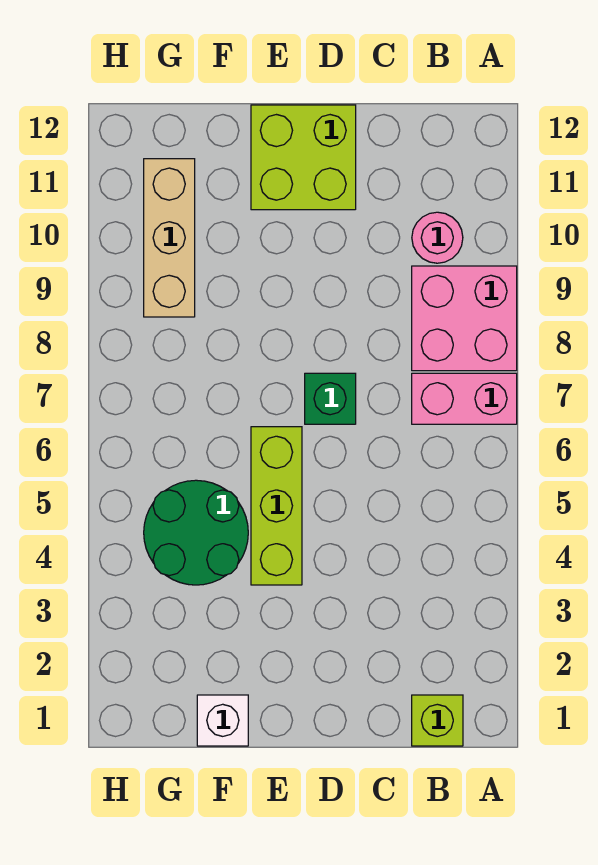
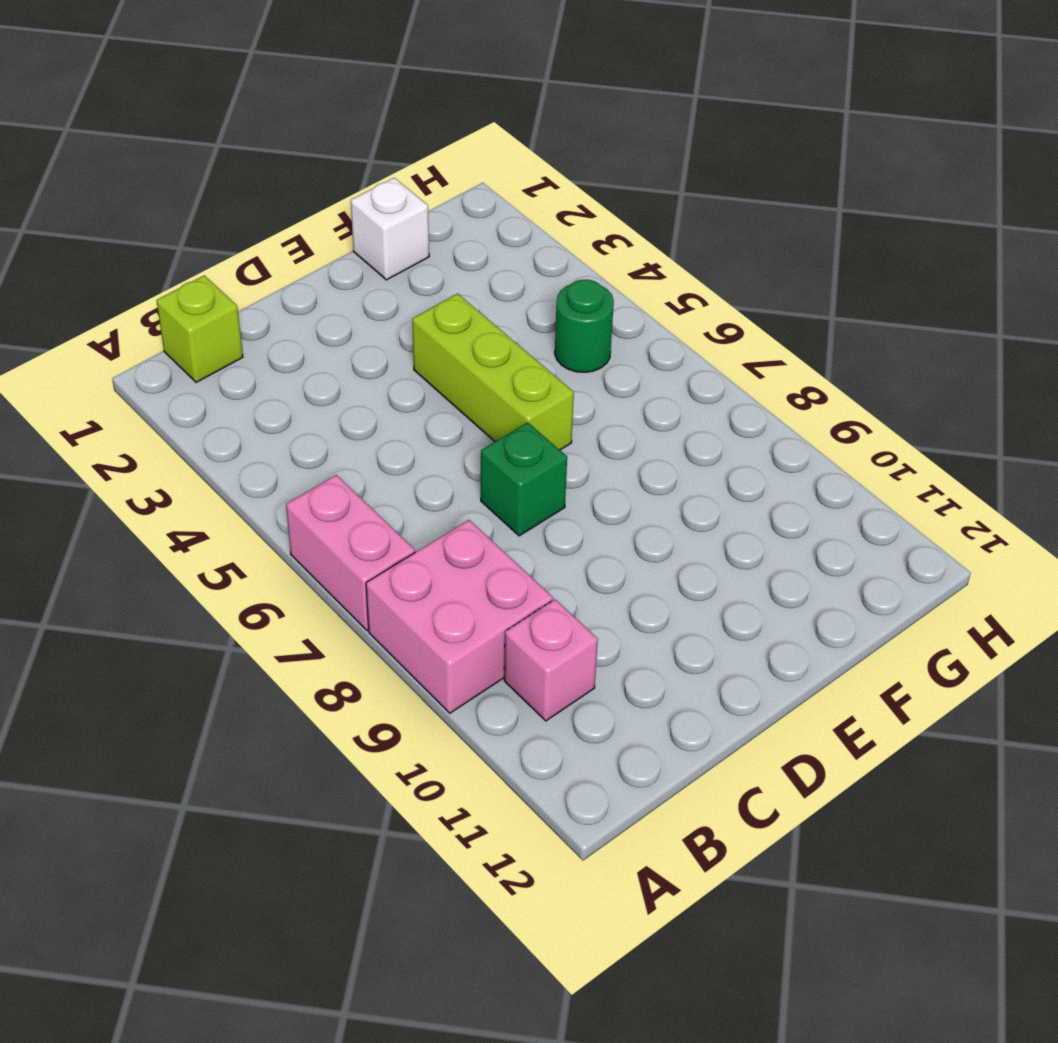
pink brick A7:B7 level 1 -> pink brick A6:A7 level 1
pink round brick B10 level 1 -> pink brick B10 level 1
lime brick D11:E12 level 1 -> none
green round brick F4:G5 level 1 -> green round brick G5 level 1
tan brick G9:G11 level 1 -> none

